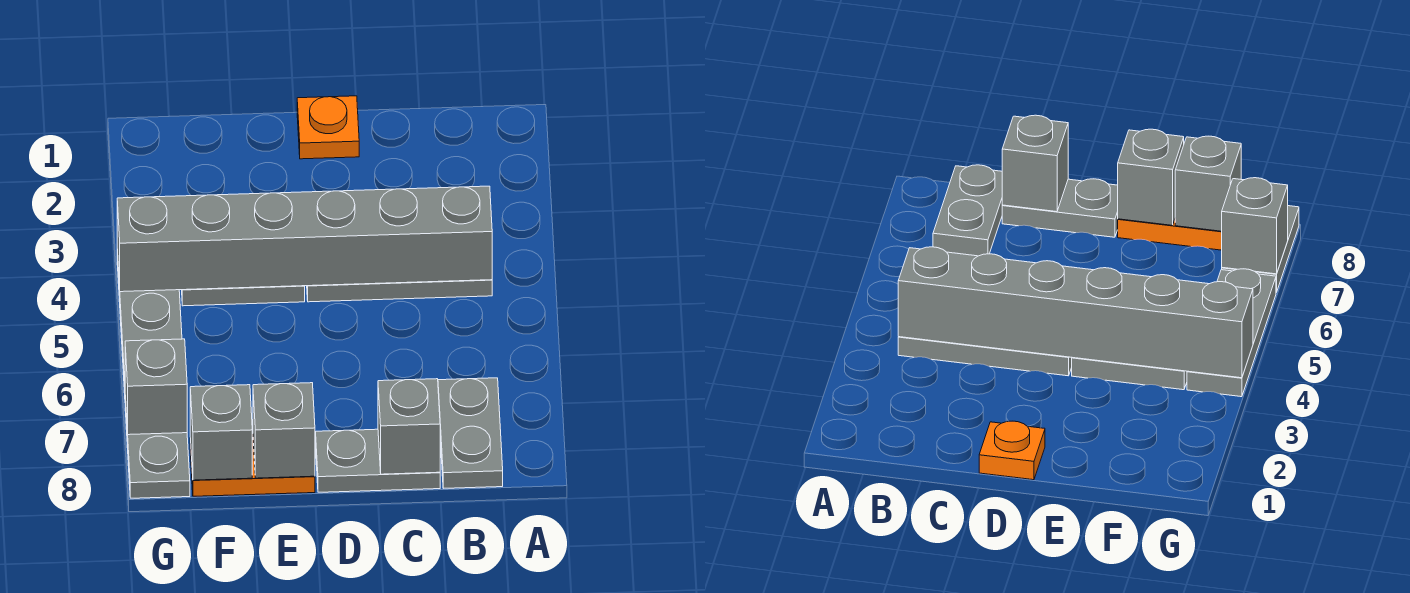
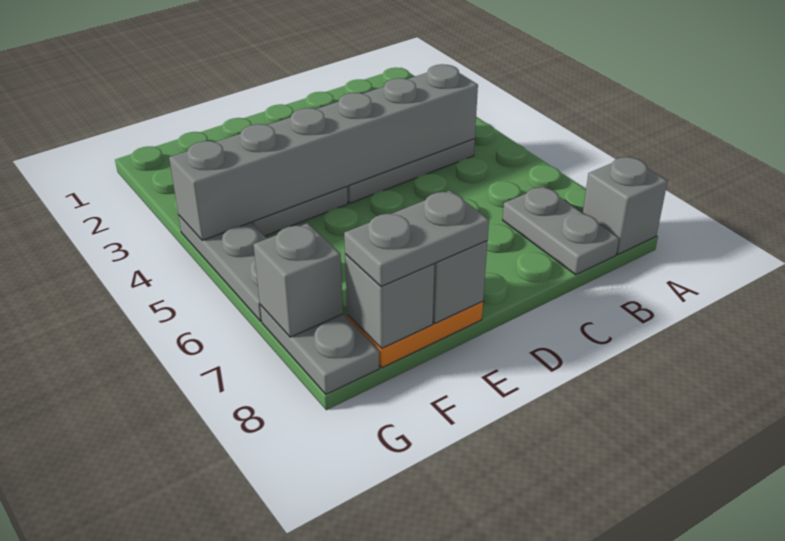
grey plate C8:D8 level 1 -> grey plate E8:F8 level 3
grey brick C8 level 2 -> grey brick A8 level 1
orange plate D1 level 1 -> none

